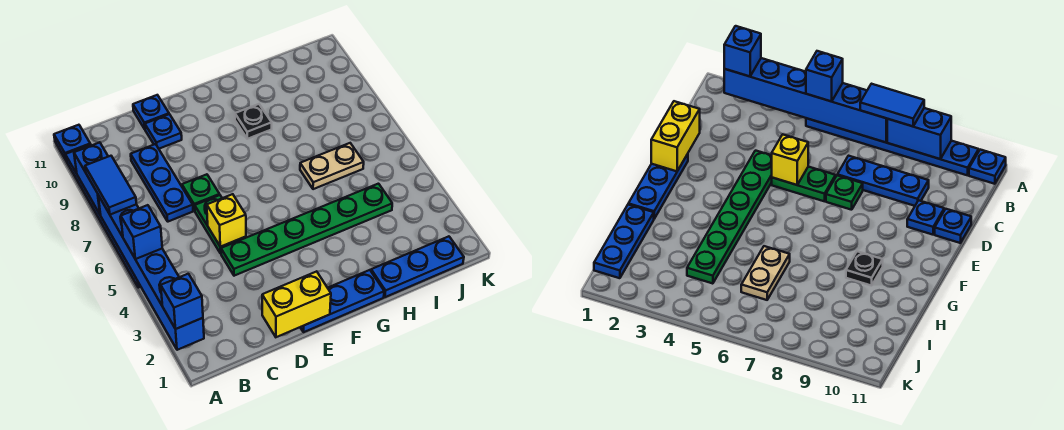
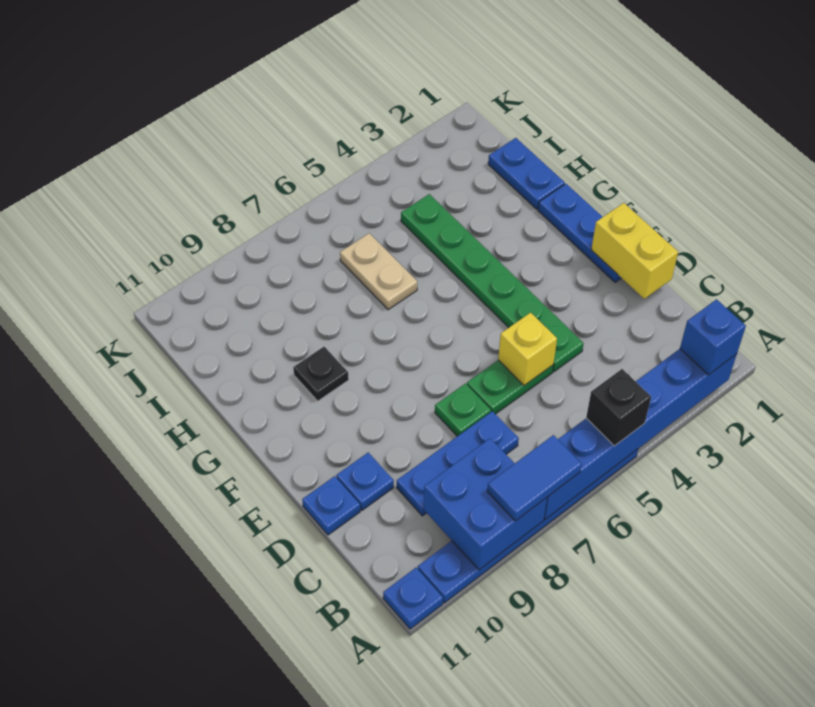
blue brick A5 level 3 -> black brick A5 level 3
blue brick A8:A9 level 2 -> blue brick A8:B9 level 2
blue plate H1:J1 level 1 -> blue plate H1:I1 level 1

